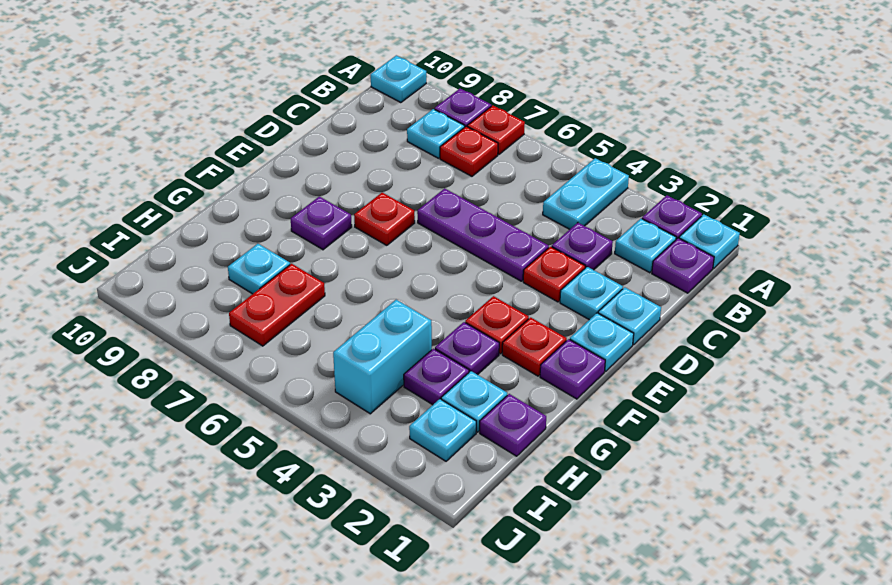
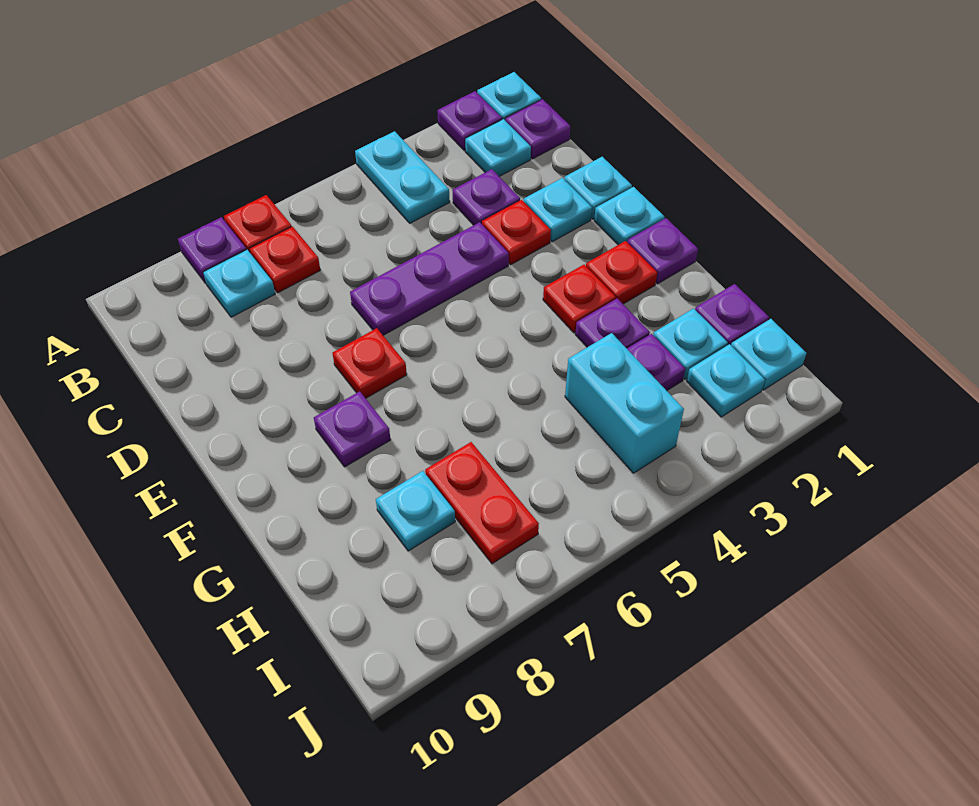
cyan plate A10 level 1 -> cyan plate I1 level 1

